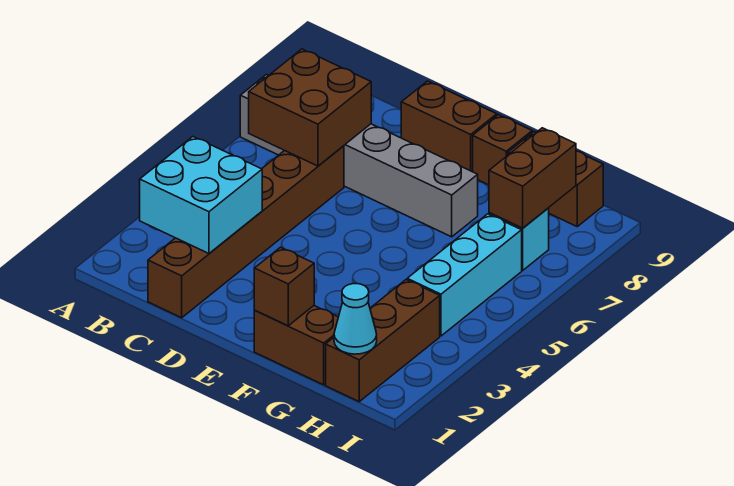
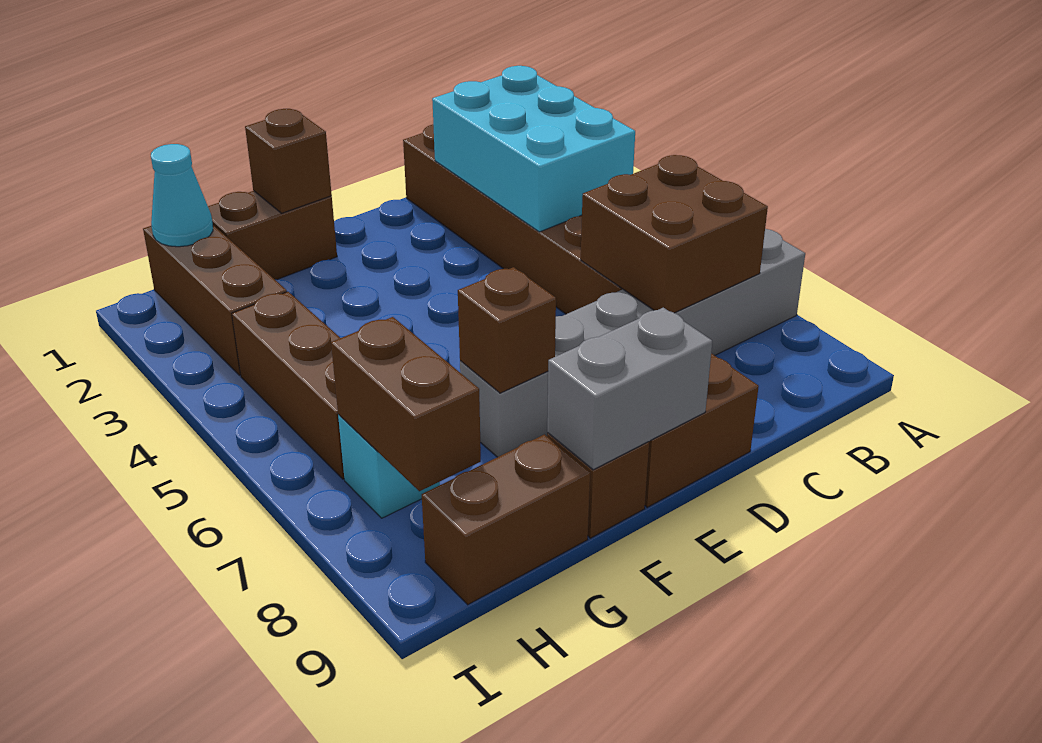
cyan brick B2:C3 level 2 -> cyan brick B2:C4 level 2
none -> grey brick E9:F9 level 2
none -> brown brick F7 level 2
cyan brick H4:H6 level 1 -> brown brick H4:H6 level 1

